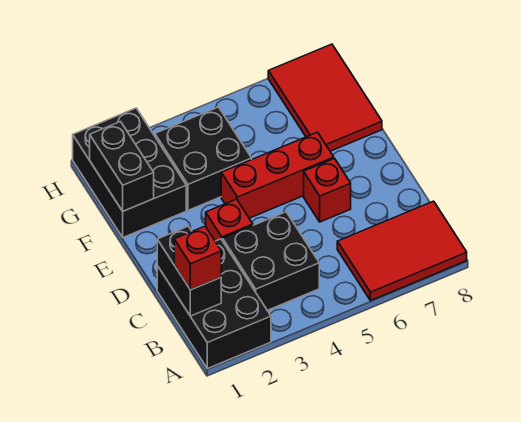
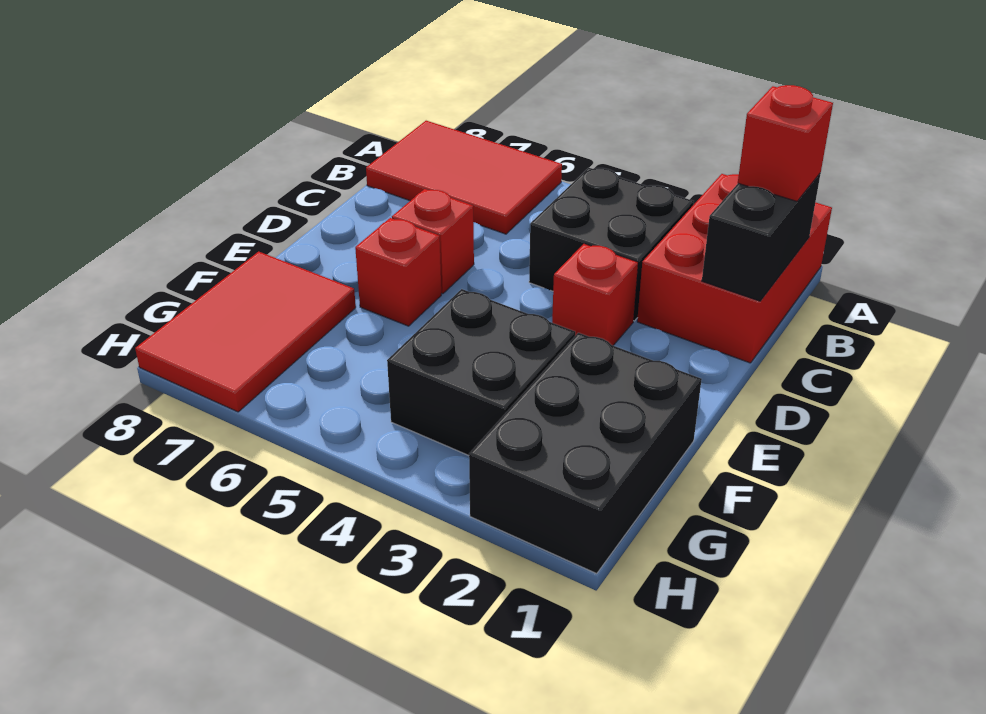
black brick A1:C2 level 1 -> red brick A1:C2 level 1
red brick E4:E6 level 1 -> red brick E6 level 1
black brick F1:G1 level 2 -> none

